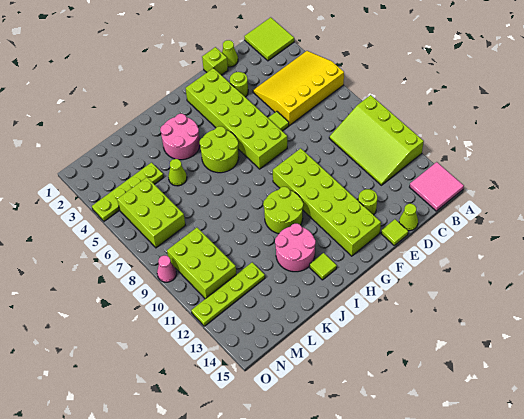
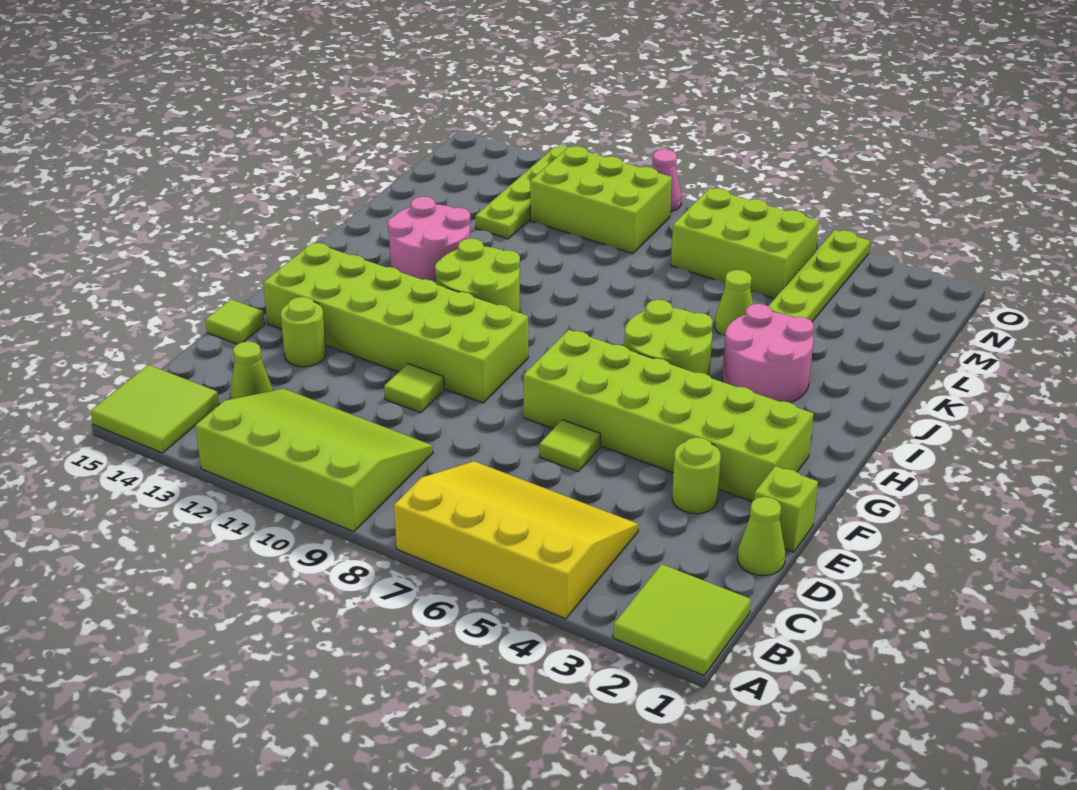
yellow slope A4:D6 level 1 top 6 -> yellow slope A4:C7 level 1 top A
pink tile A14:B15 level 1 -> lime tile A14:B15 level 1
lime cone D15 level 1 -> lime cone C13 level 1
lime tile I14 level 1 -> lime tile E10 level 1

